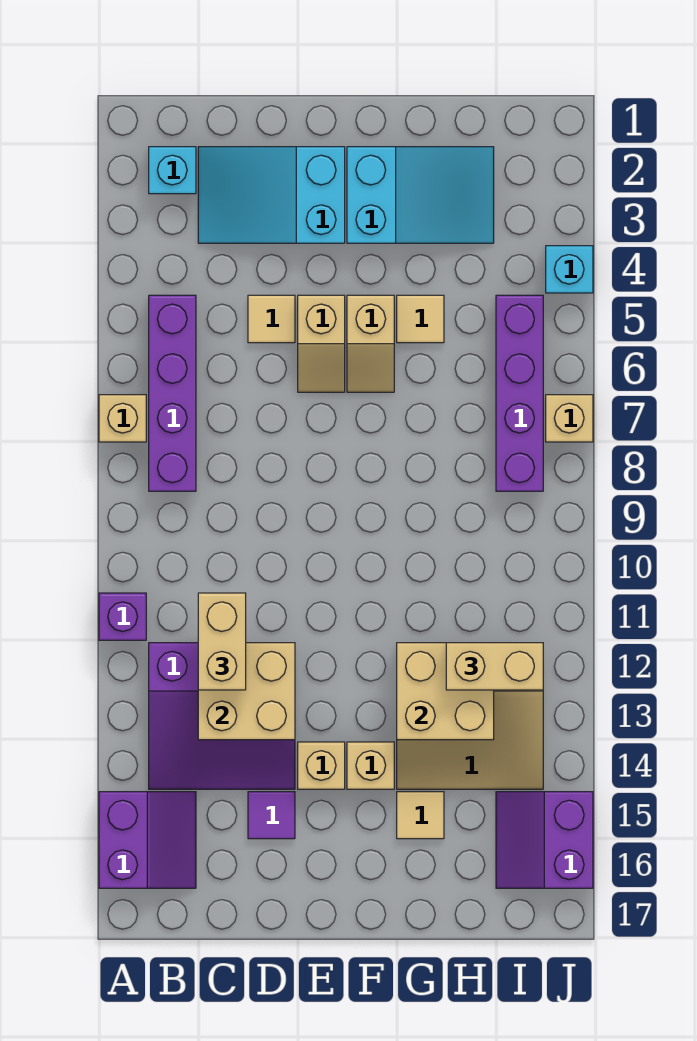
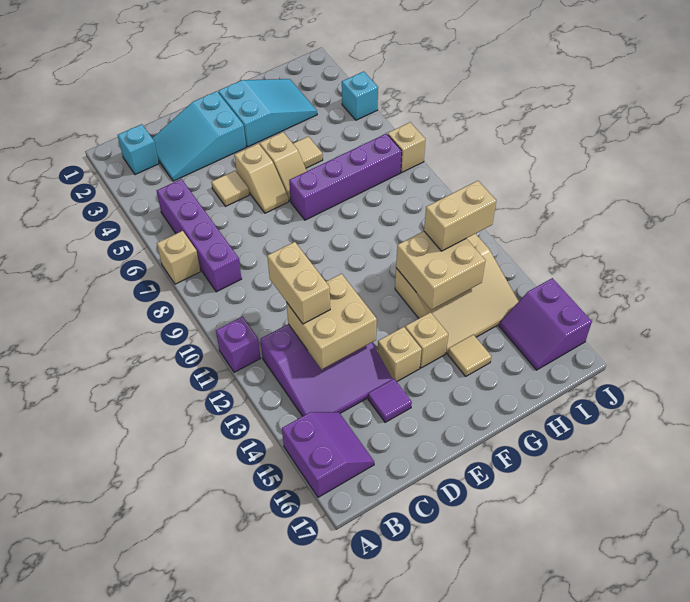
purple brick I5:I8 level 1 -> purple brick F7:I7 level 1

